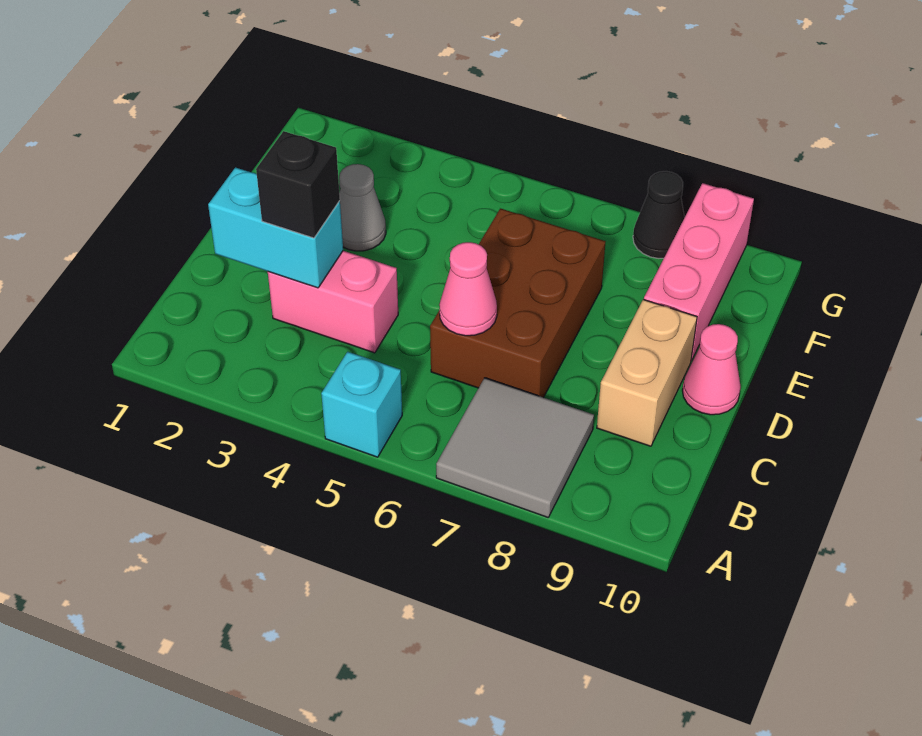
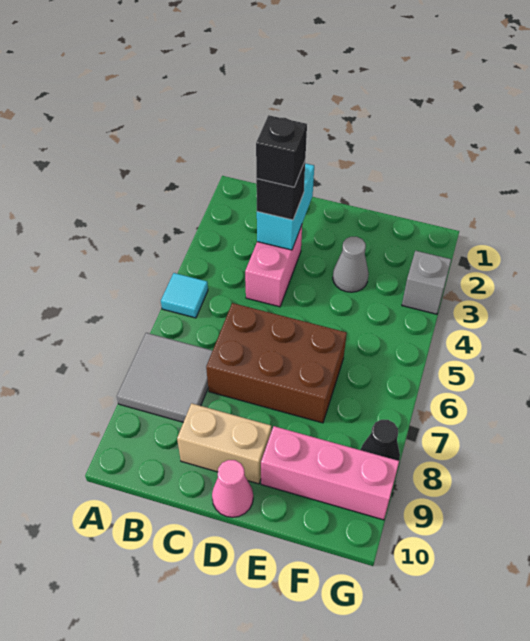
cyan brick A5 level 1 -> cyan tile A5 level 1
none -> black brick C3 level 4
pink cone C6 level 2 -> none
none -> grey brick G3 level 1

